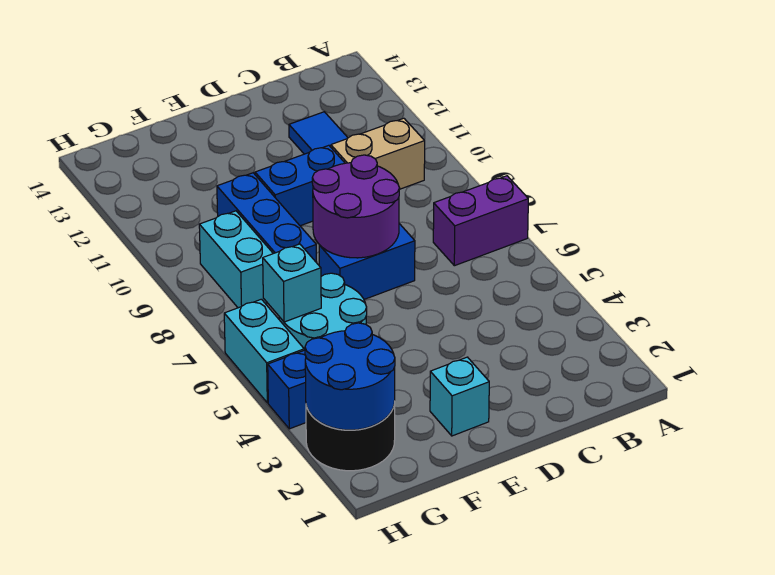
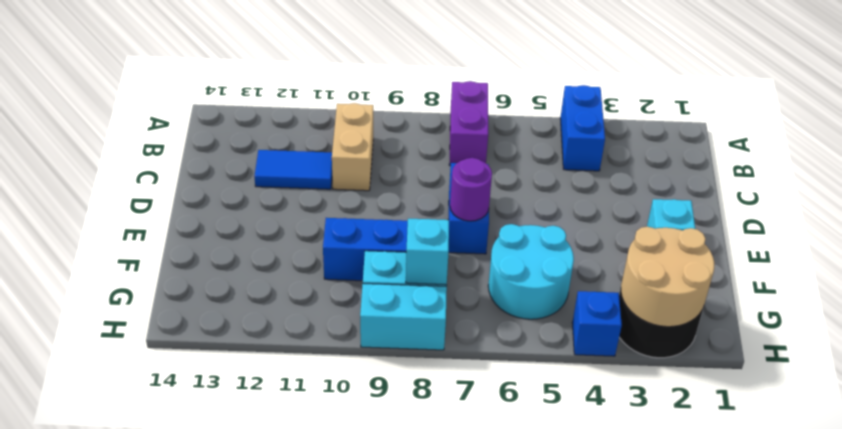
purple round brick D7:E8 level 2 -> purple round brick E7 level 2
blue brick D10:E10 level 1 -> blue brick A4:B4 level 1
blue round brick G2:H3 level 2 -> tan round brick G2:H3 level 2
cyan brick G6 level 2 -> cyan brick G8 level 2
cyan brick H5:H6 level 1 -> cyan brick H8:H9 level 1

